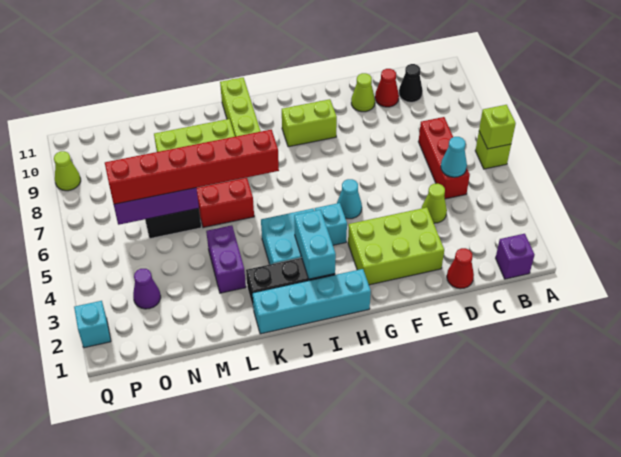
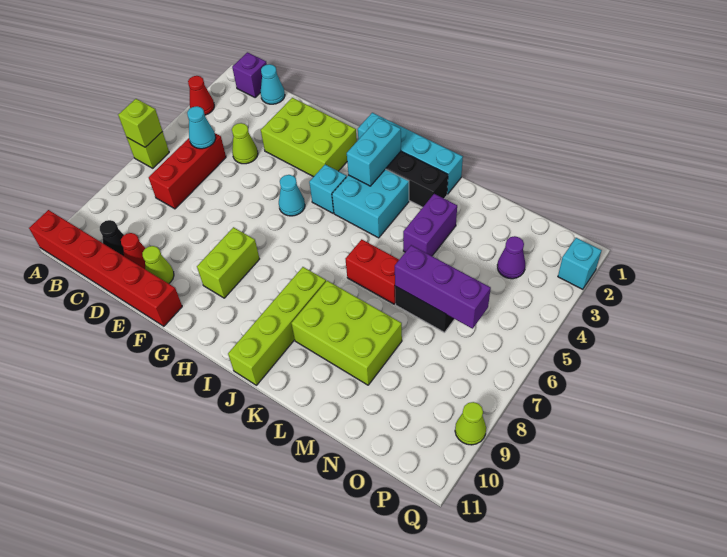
none -> cyan cone C1 level 1
red cone D1 level 1 -> red cone A3 level 1
lime brick G9:H9 level 1 -> lime brick G8:G9 level 1
red brick J6:O6 level 3 -> red brick A11:F11 level 1

